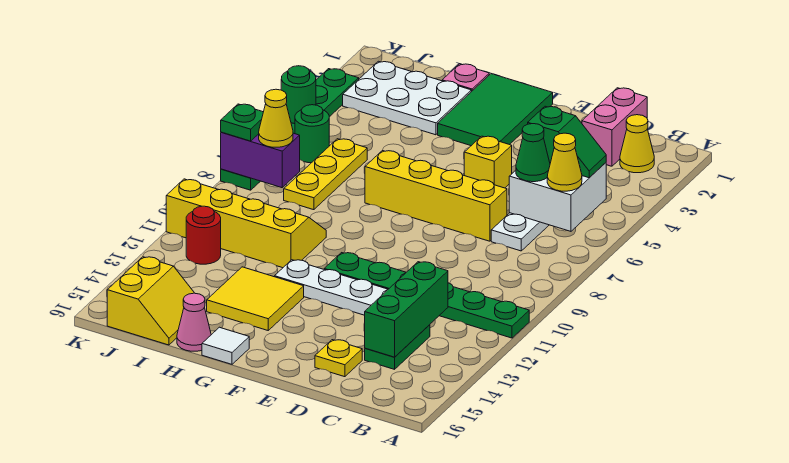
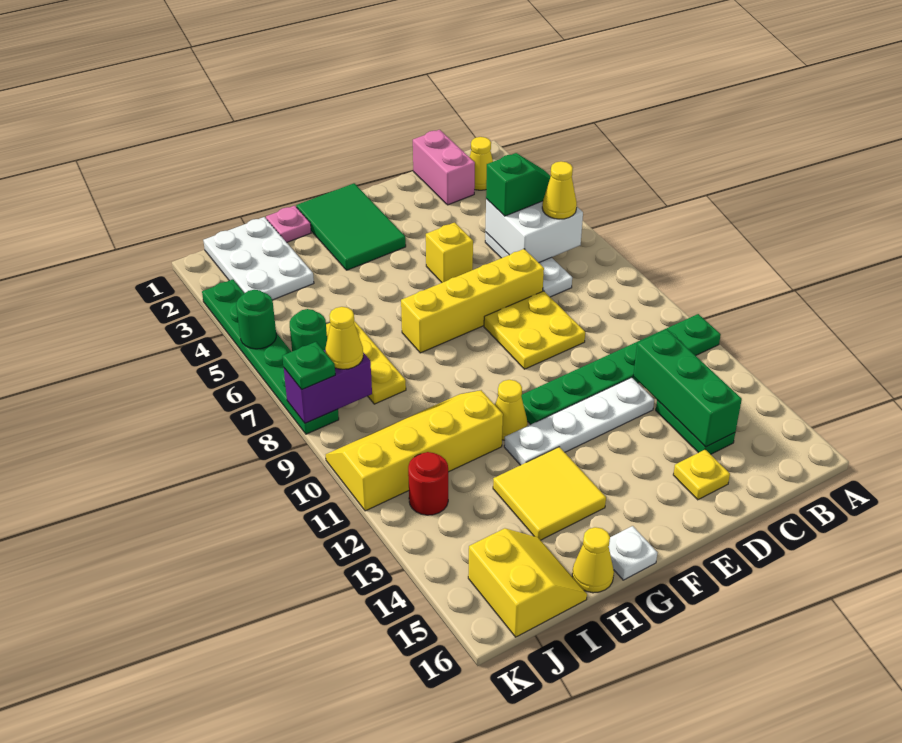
green cone C6 level 3 -> none
none -> yellow plate D8:E9 level 1
none -> yellow cone G11 level 1
white tile G16 level 1 -> white plate G16 level 1
white plate H2:J3 level 1 -> white plate I1:J3 level 1
pink cone H16 level 1 -> yellow cone H16 level 1

